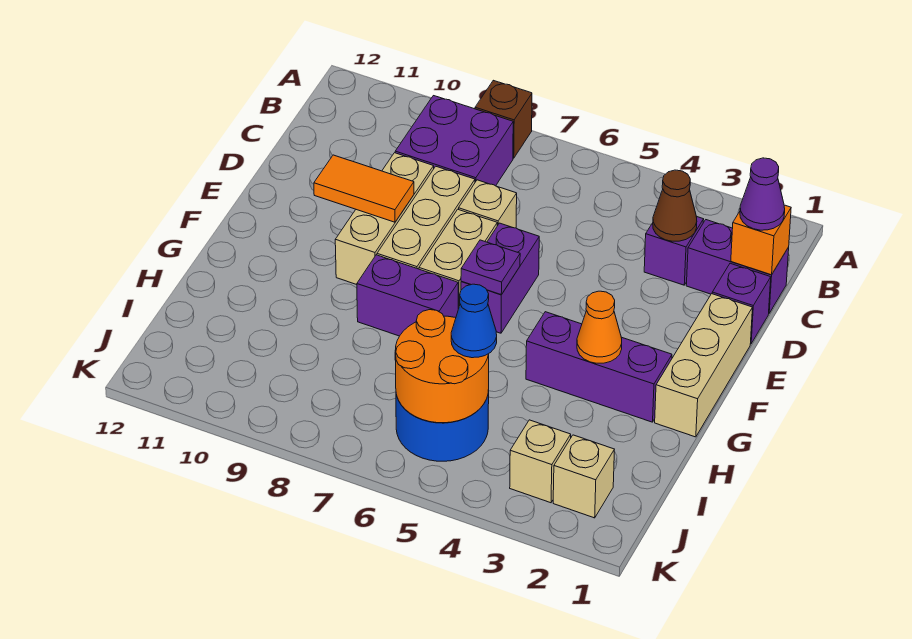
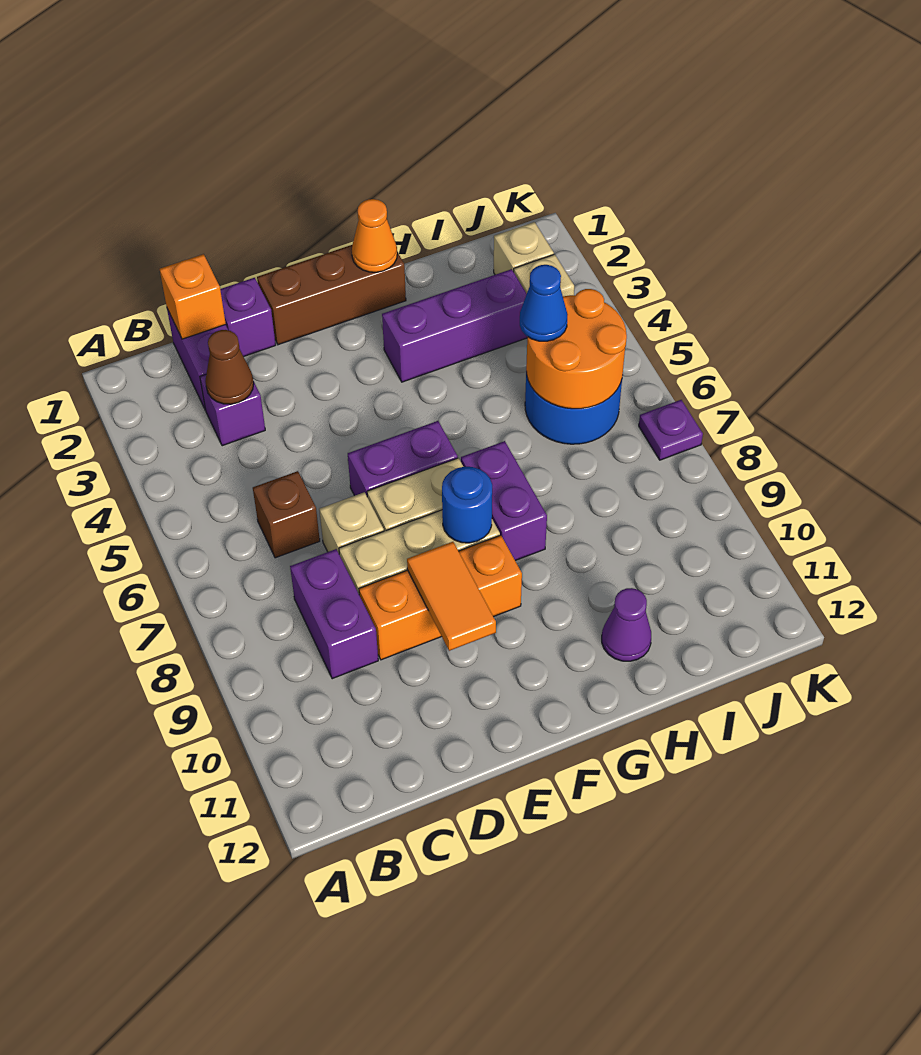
brown brick A8 level 1 -> brown brick C6 level 1
purple brick B8:C9 level 1 -> purple brick C8:C9 level 1
purple cone C1 level 3 -> purple cone H11 level 1
tan brick D9:F9 level 1 -> orange brick D9:F9 level 1
tan brick E1:G1 level 1 -> brown brick E1:G1 level 1
purple plate F6 level 2 -> purple plate K7 level 1
none -> blue round brick F8 level 2
purple brick G2:G4 level 1 -> purple brick G3:I3 level 1
orange cone G3 level 2 -> orange cone G1 level 2

